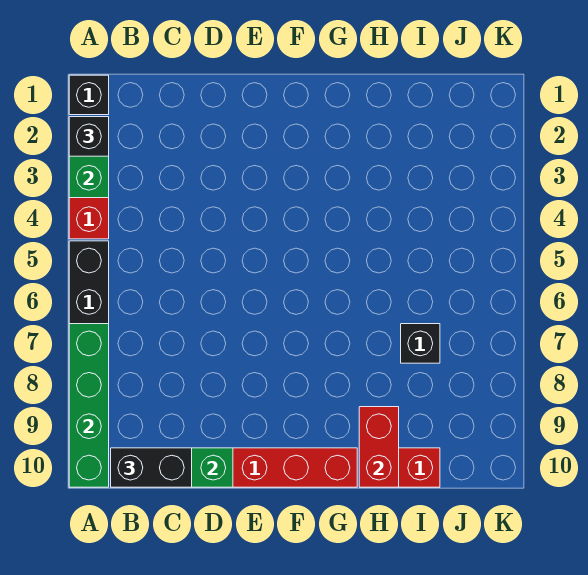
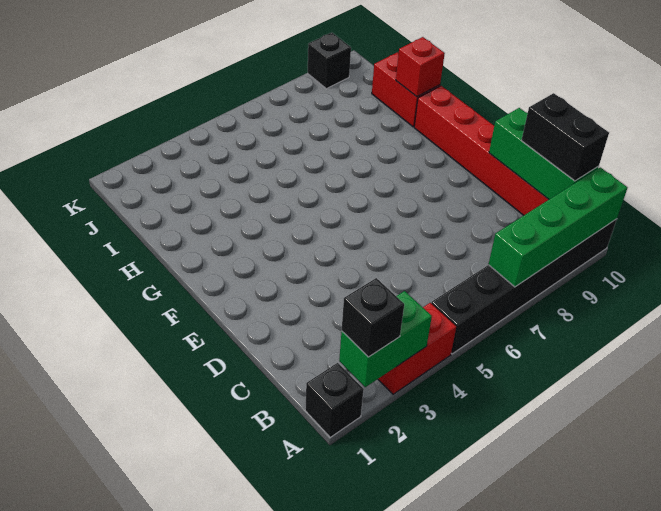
red brick H9:H10 level 2 -> red brick H10 level 2
black brick I7 level 1 -> black brick K9 level 1

